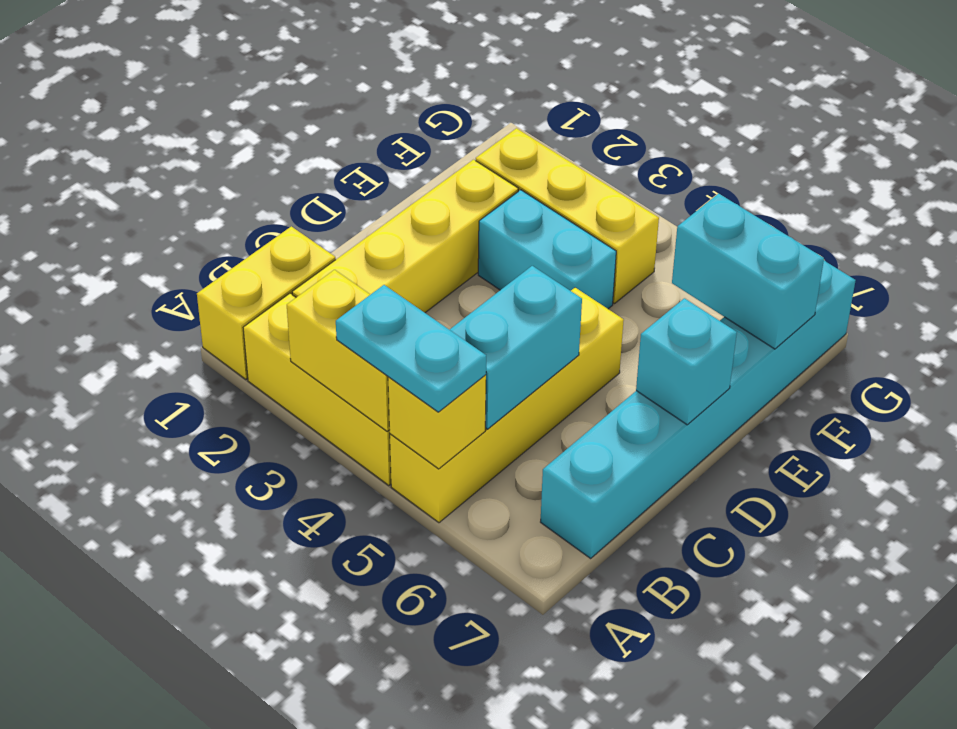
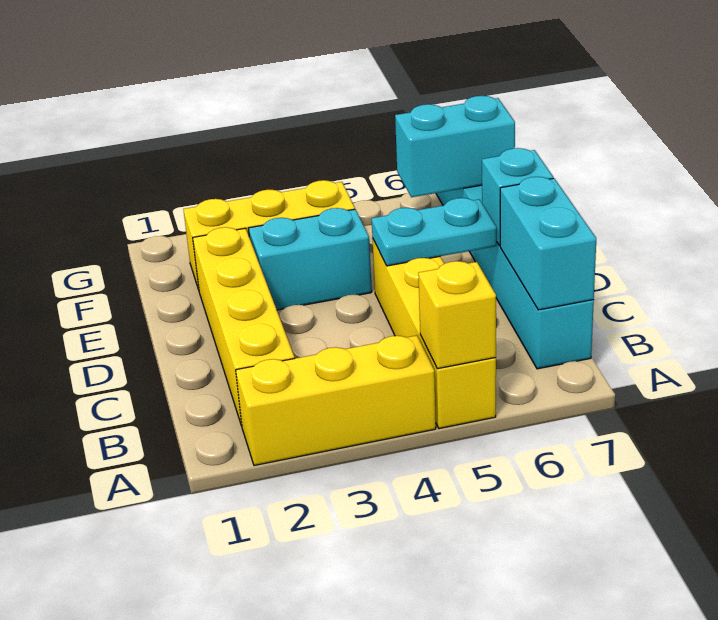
yellow brick A1:B1 level 1 -> none
yellow brick A3:A4 level 2 -> none
cyan plate A4:A5 level 3 -> cyan plate D5:D6 level 2
cyan brick B5:C5 level 2 -> cyan brick B7:C7 level 2

